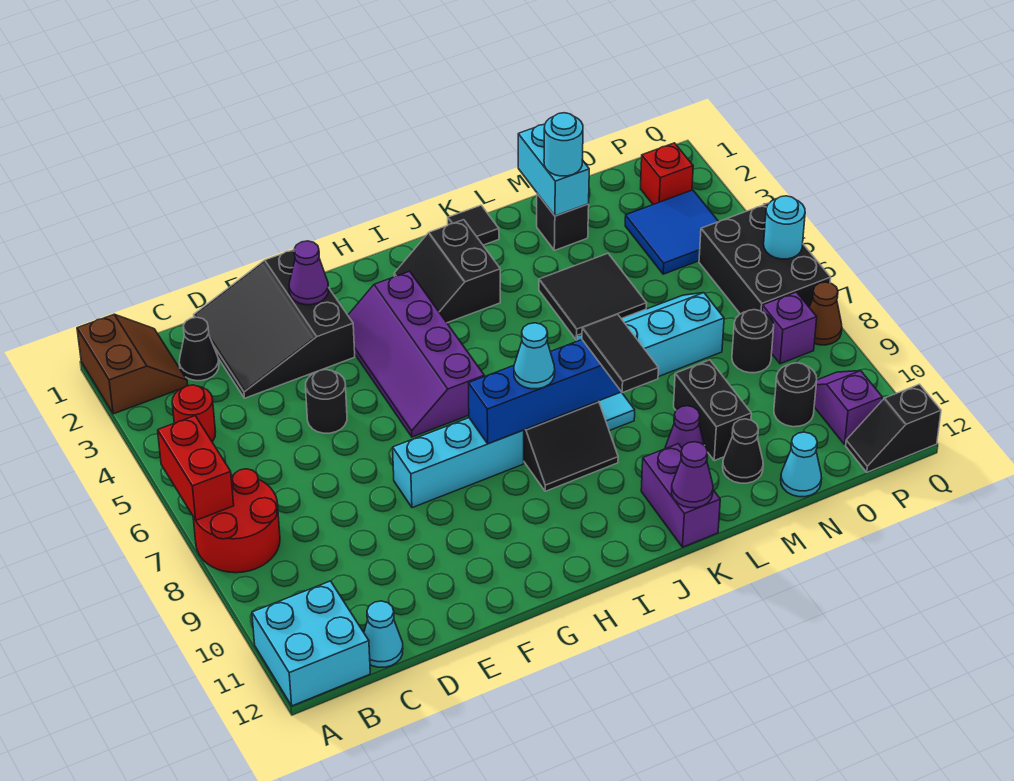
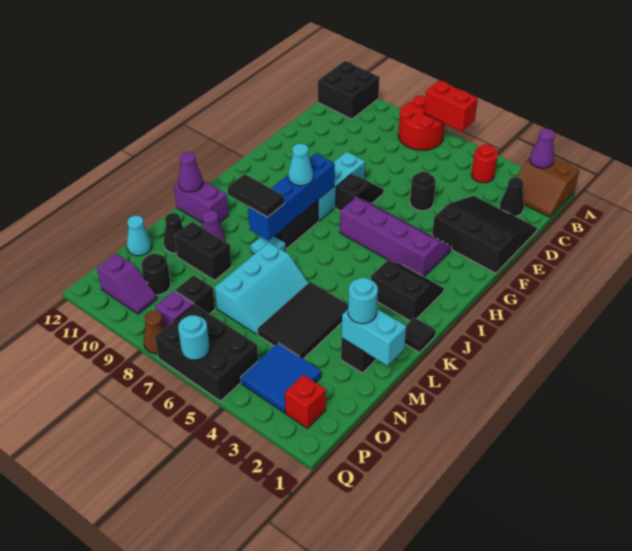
cyan brick A11:B12 level 1 -> black brick A11:B12 level 1
cyan cone C12 level 1 -> none
purple cone F2 level 2 -> purple cone A2 level 2
black tile L4:M5 level 1 -> black tile L4:N5 level 1
black round brick O8 level 1 -> black brick O8 level 1
black slope P12:Q12 level 1 top Q -> black slope F7:G7 level 1 top G

